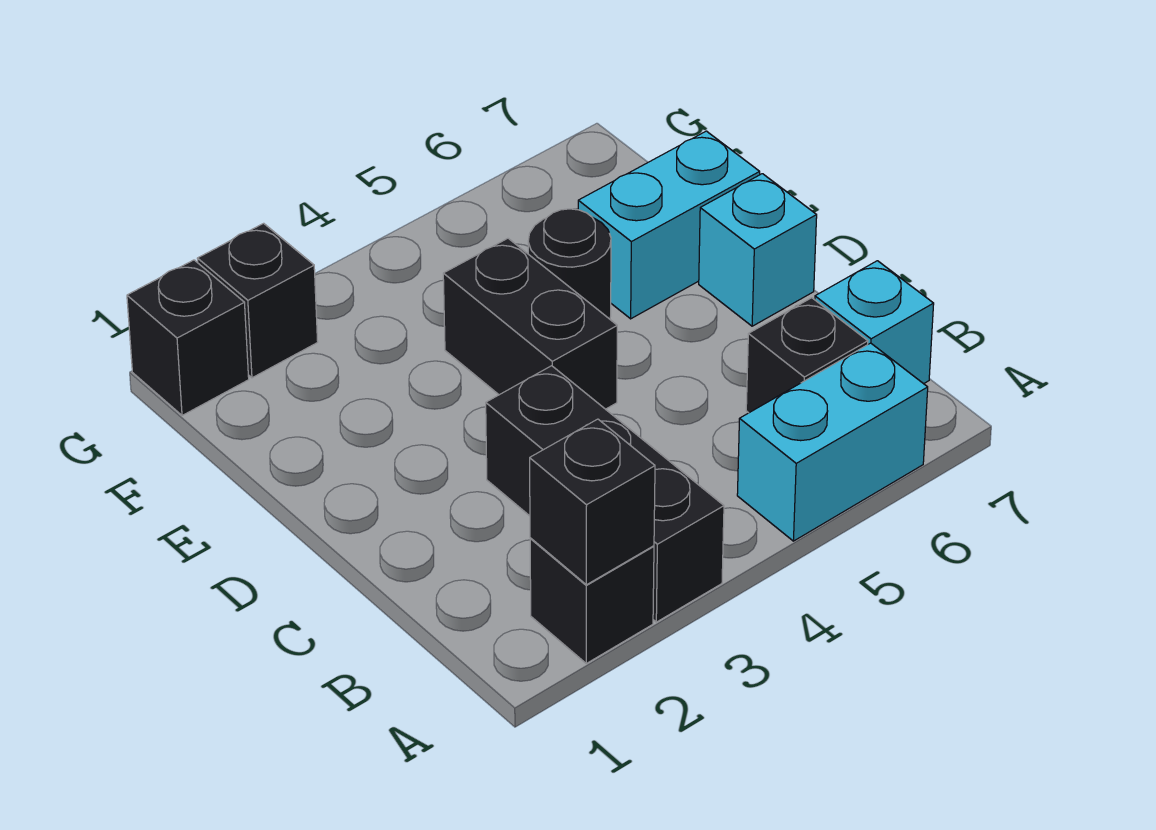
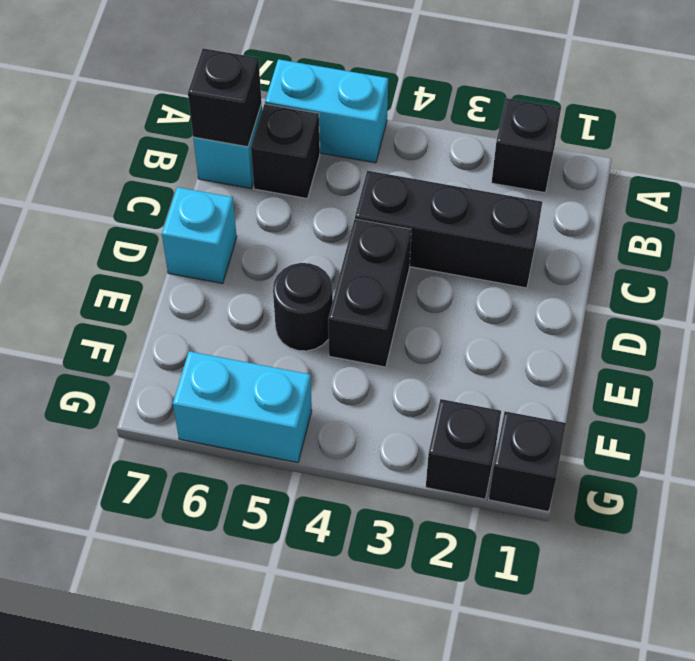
black brick A2 level 2 -> black brick B7 level 2
black brick A3:C3 level 1 -> black brick C2:C4 level 1
cyan brick E6:E7 level 1 -> cyan brick G5:G6 level 1

